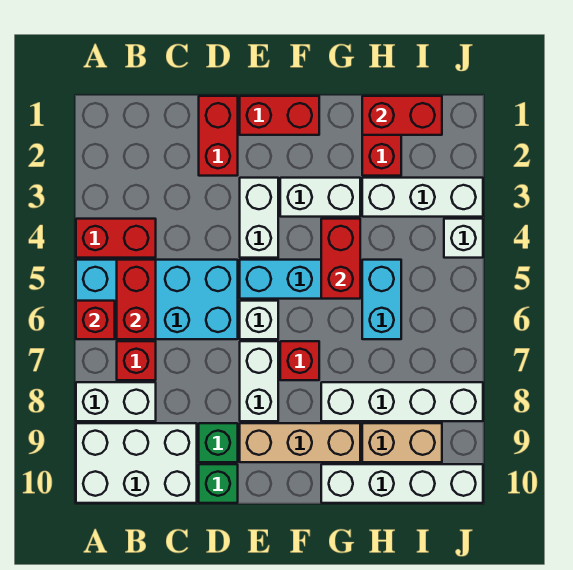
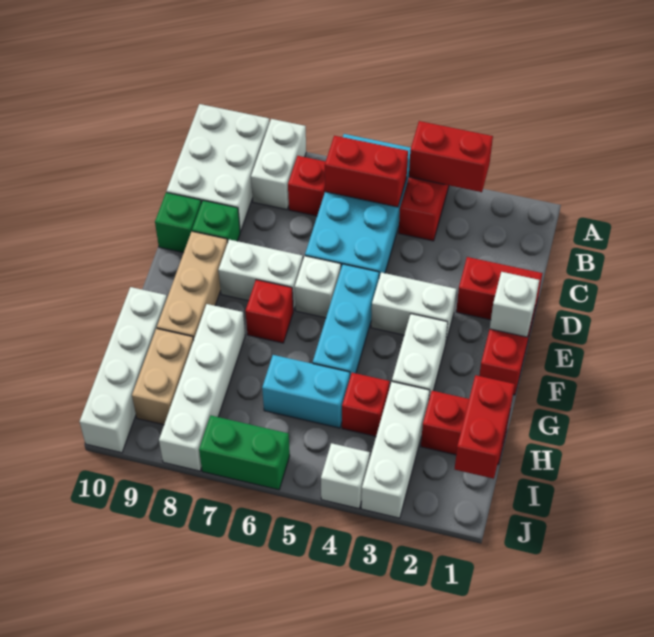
red brick A6 level 2 -> red brick H4 level 1
none -> white brick E1 level 2
red brick G4:G5 level 2 -> red brick A3:A4 level 2
none -> green brick J6:J7 level 1

